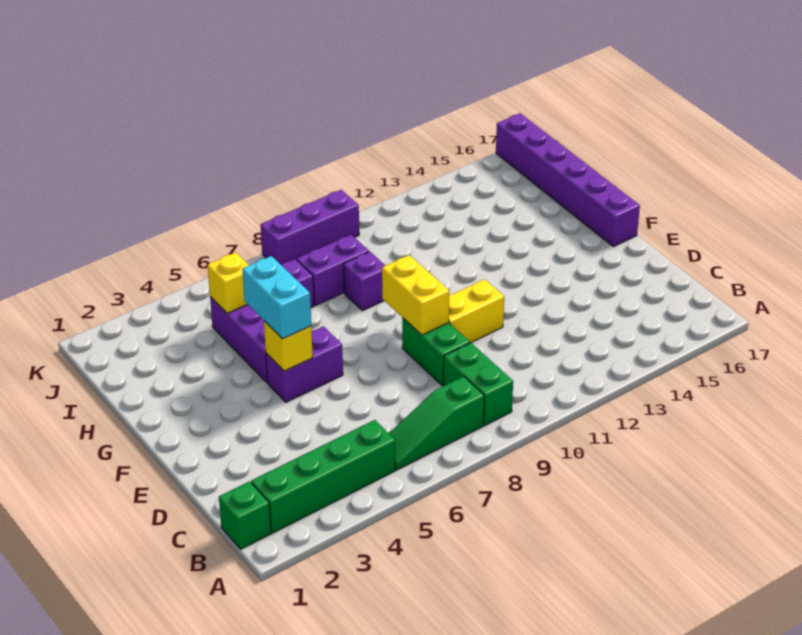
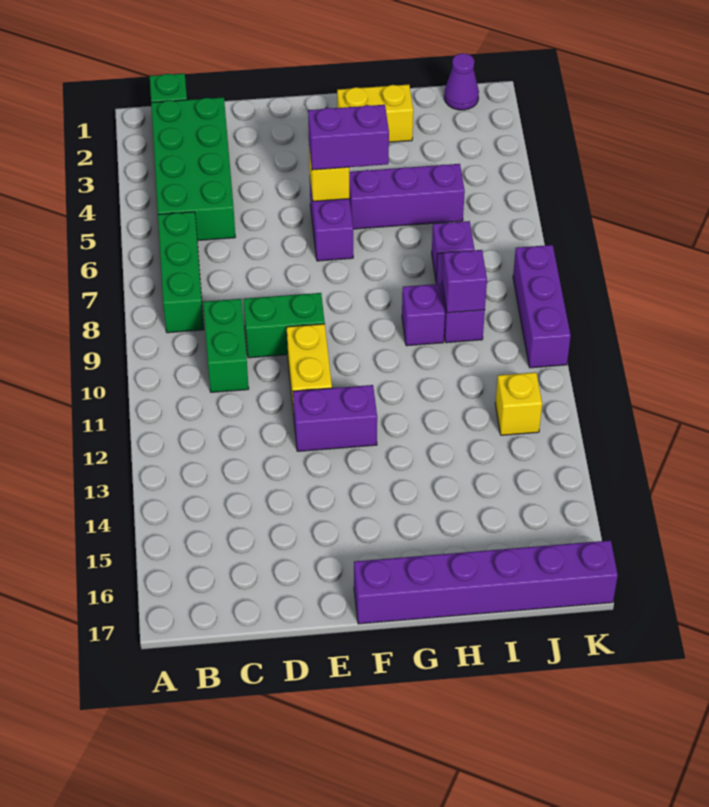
green brick B2:B5 level 1 -> green brick B2:C5 level 1
green slope B6:B8 level 1 top 8 -> green brick B6:B8 level 1
green brick B9:C9 level 1 -> green brick C9:C10 level 1
yellow brick E9:F9 level 2 -> yellow brick G2:H2 level 1
none -> purple brick E12:F12 level 1
cyan brick F5:G5 level 3 -> purple brick F5:G5 level 3
yellow brick I5 level 2 -> yellow brick J12 level 1
none -> purple brick I9 level 2
none -> purple cone J1 level 1

